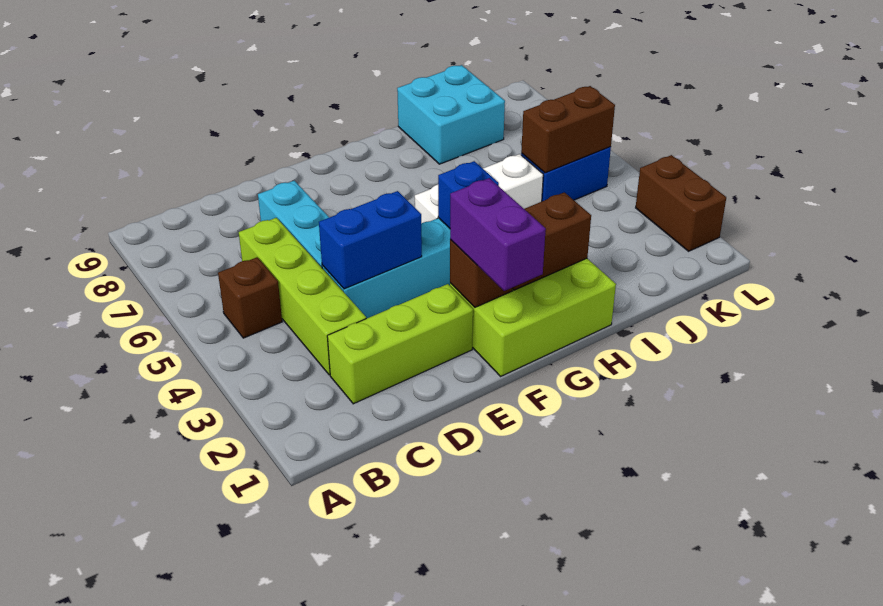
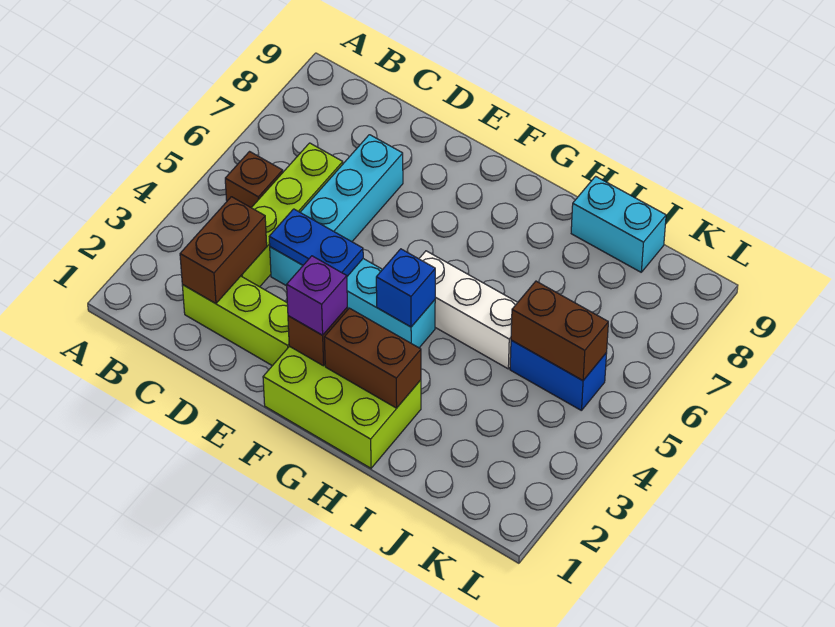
blue brick D4:E4 level 2 -> blue plate D4:E4 level 2
purple brick F1:F2 level 3 -> purple brick F2 level 3
cyan brick I8:J9 level 1 -> cyan brick I9:J9 level 1
brown brick L2:L3 level 1 -> brown brick C2:C3 level 2

